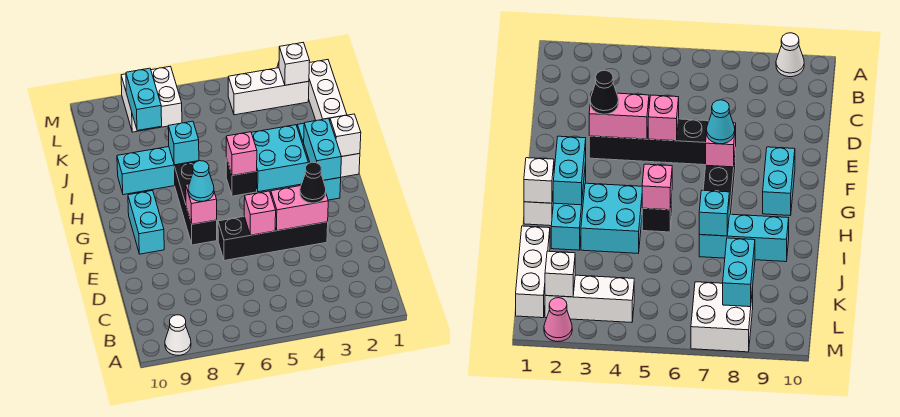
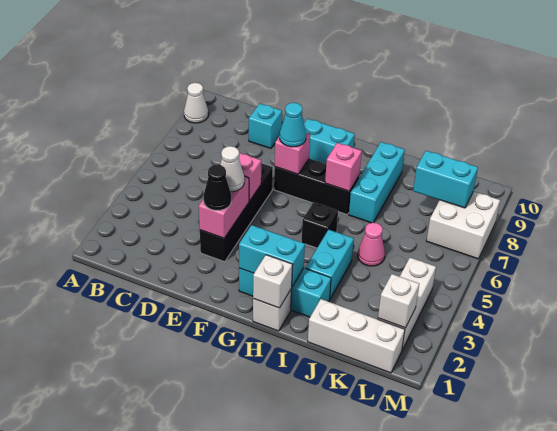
none -> white cone E4 level 3
cyan brick H3:I4 level 1 -> cyan brick I3:I4 level 1
pink brick H5 level 2 -> pink brick H7 level 2
cyan brick I7 level 2 -> cyan brick D9 level 1
pink cone M2 level 1 -> pink cone J5 level 1

